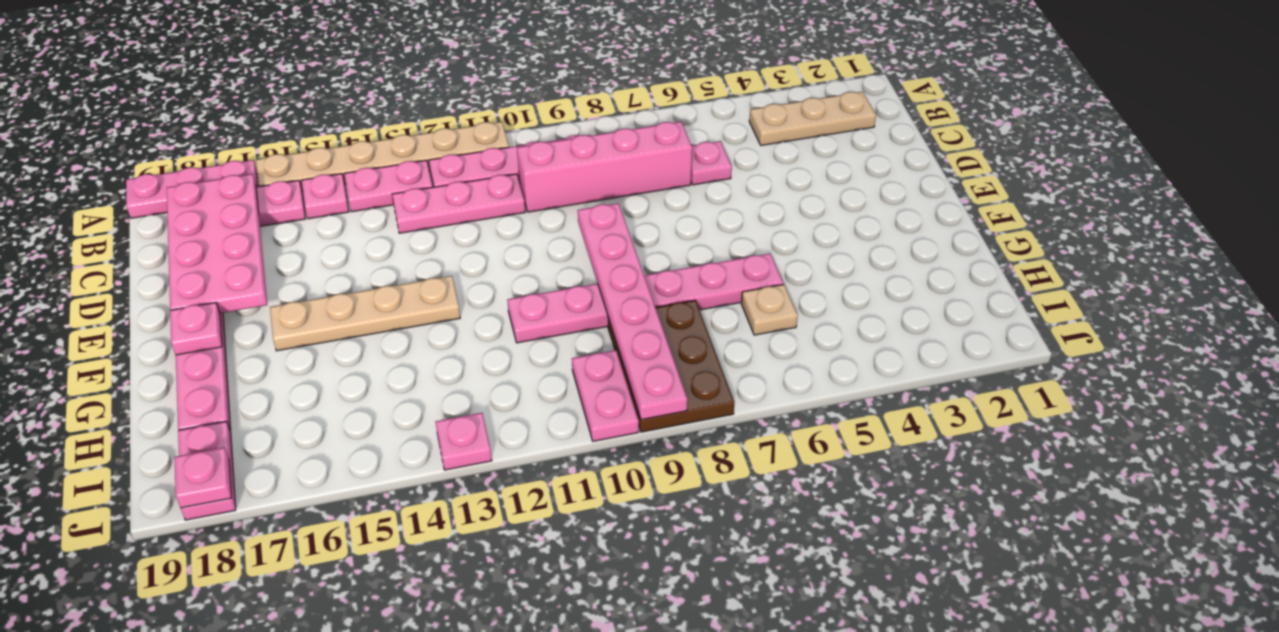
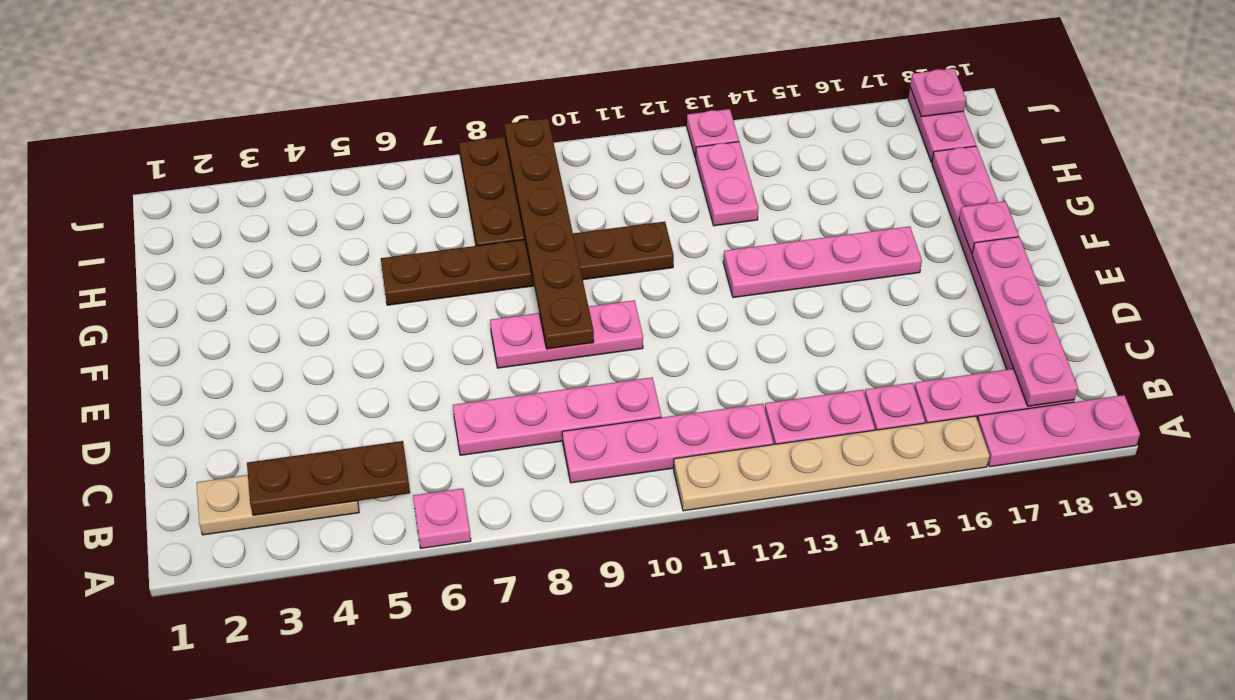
none -> brown plate B3:B5 level 2
pink plate B17:E18 level 2 -> pink plate B18:E18 level 2
pink plate C6 level 1 -> pink plate A6 level 1
pink brick C7:C10 level 1 -> pink plate C7:C10 level 1
pink plate C11:C13 level 1 -> pink plate E8:E10 level 1
pink plate E9:J9 level 2 -> brown plate E9:J9 level 2
tan plate F13:F16 level 1 -> pink plate F13:F16 level 1
pink plate G6:G11 level 1 -> brown plate G6:G11 level 1
tan plate H6 level 1 -> none
pink plate I10:J10 level 1 -> pink plate H13:I13 level 1

